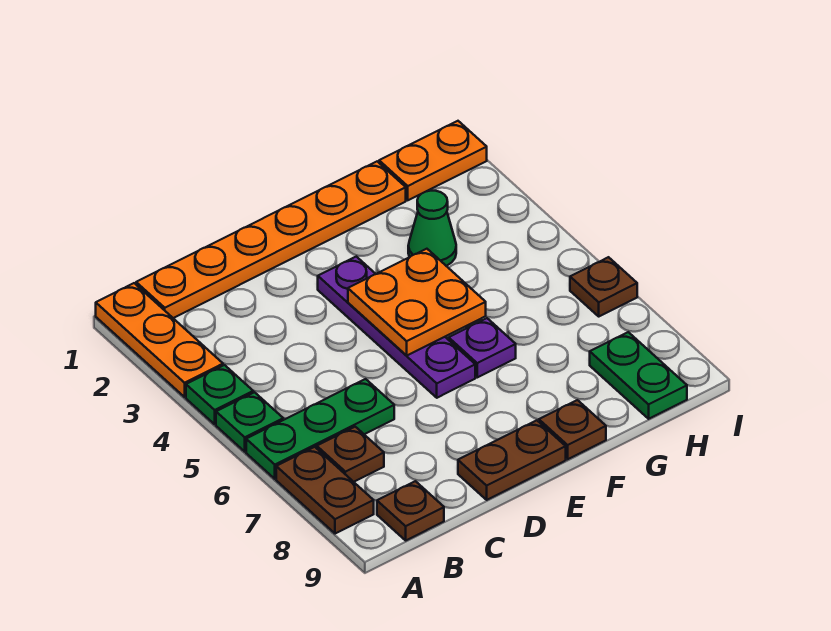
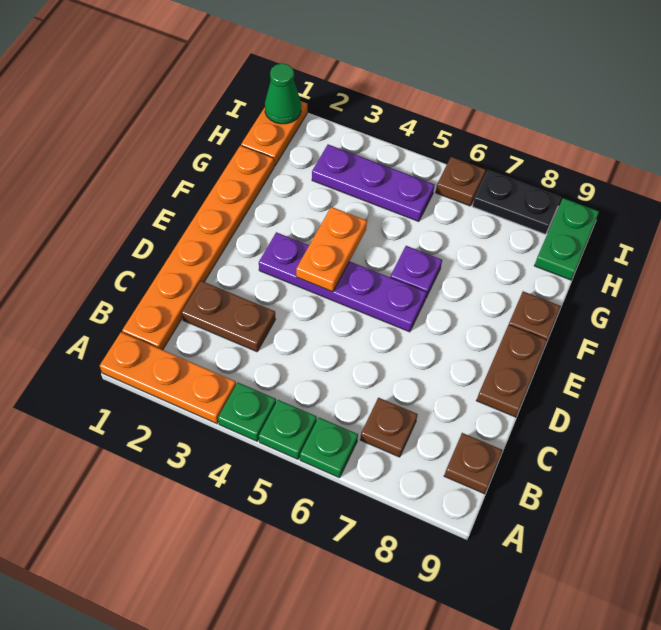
green plate A6:C6 level 1 -> green plate A6 level 1
brown plate A7:A8 level 1 -> brown plate C2:C3 level 1
orange plate E4:F5 level 2 -> orange plate E4:F4 level 2
green cone G3 level 1 -> green cone I1 level 2
none -> purple plate H3:H5 level 1
green plate H8:H9 level 1 -> green plate H9:I9 level 1
none -> black plate I7:I8 level 1

